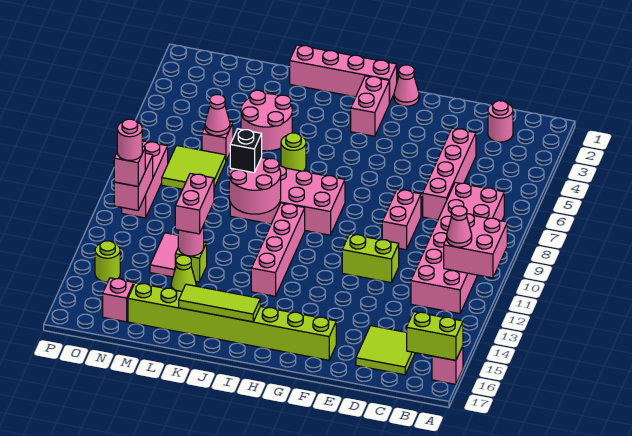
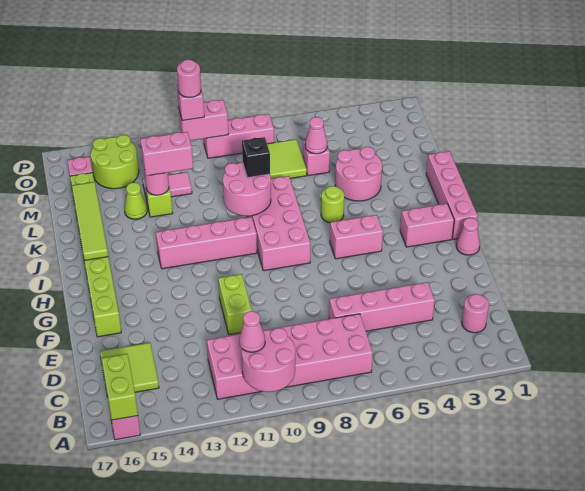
pink brick A10:B11 level 2 -> pink round brick A10:B11 level 2
pink brick E8:E9 level 1 -> pink brick H5:H6 level 1
lime tile I16:K16 level 2 -> lime tile I16:L16 level 2
lime round brick O14 level 1 -> lime round brick N14:O15 level 1

